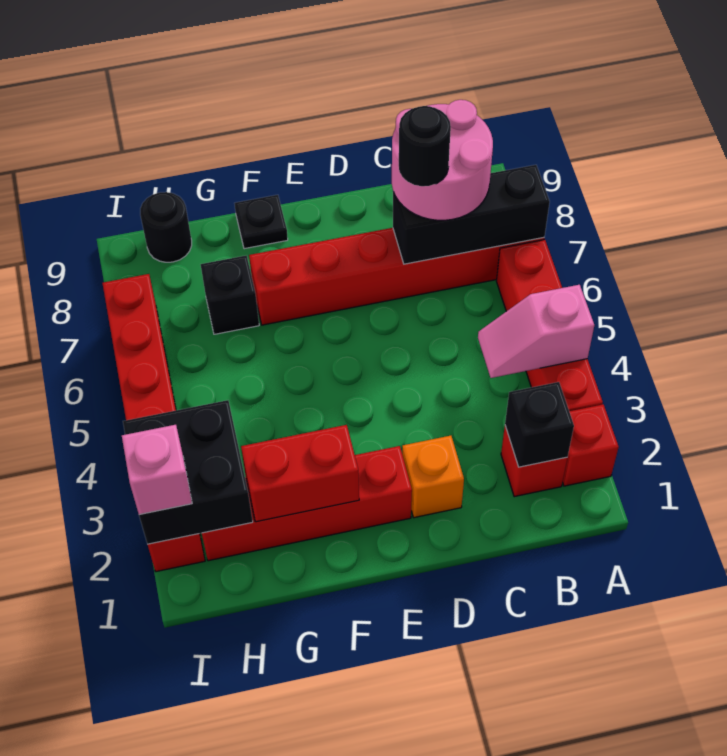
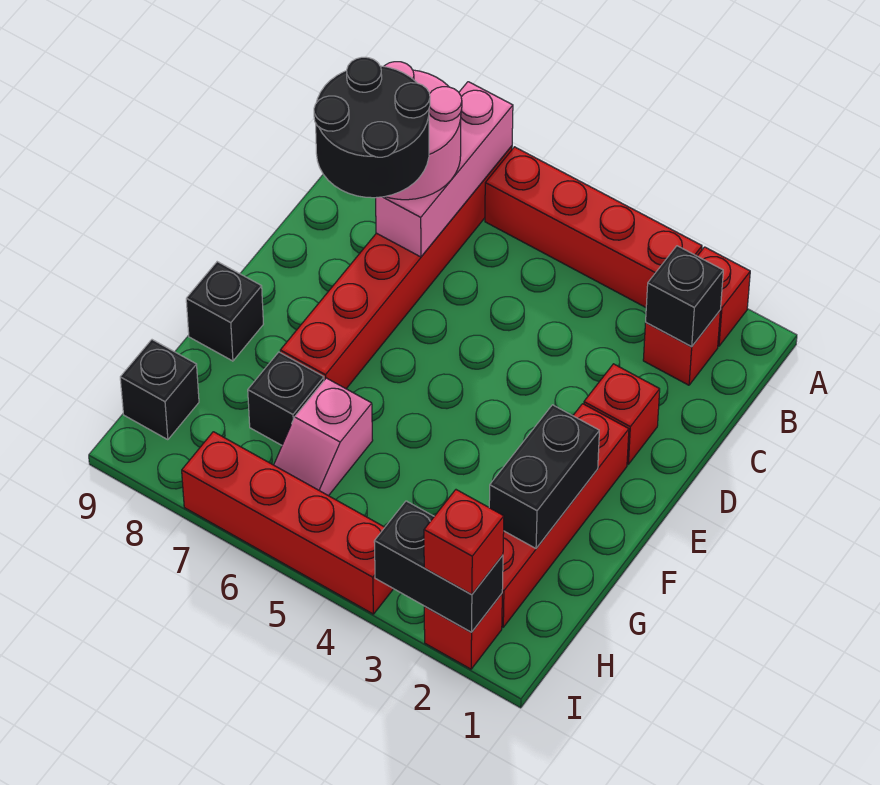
pink slope A4:B4 level 2 top A -> pink slope G6:H6 level 1 top G
black brick A7:C7 level 2 -> pink brick A7:C7 level 2
black round brick C7 level 4 -> black round brick C7:D8 level 4
orange brick D2 level 1 -> red brick D2 level 1
red brick F2:G2 level 2 -> black brick F2:G2 level 2
black plate F9 level 1 -> black brick F9 level 1
black brick H2:I3 level 2 -> black brick I2:I3 level 2
black round brick H9 level 1 -> black brick H9 level 1
pink brick I2 level 3 -> red brick I2 level 3

